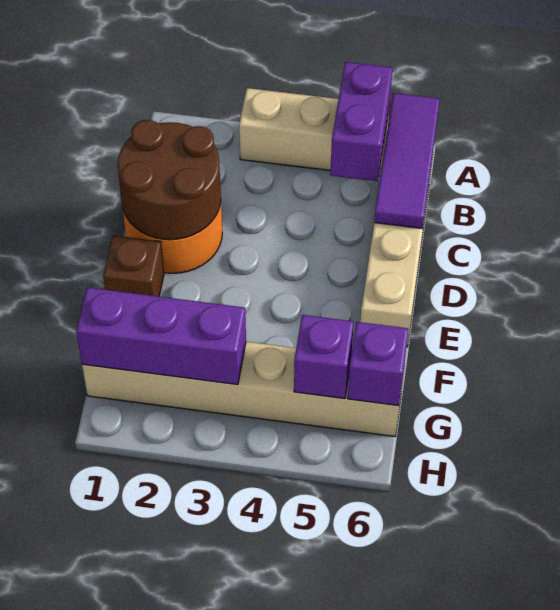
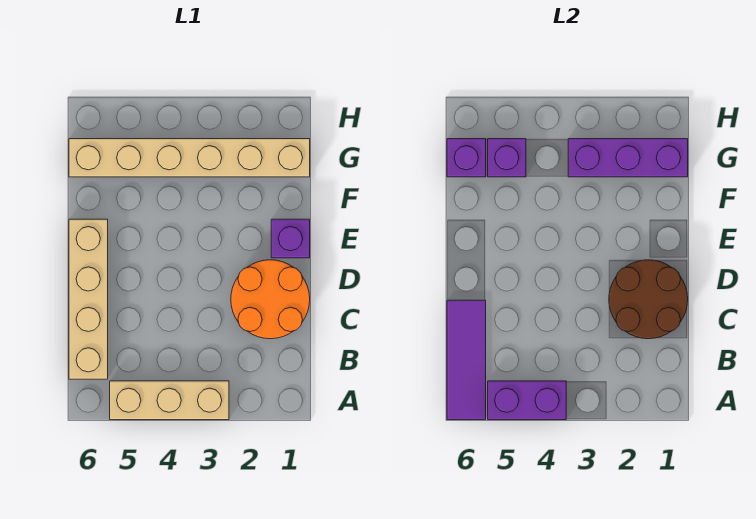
purple brick A5:B5 level 2 -> purple brick A4:A5 level 2
brown brick E1 level 1 -> purple brick E1 level 1

